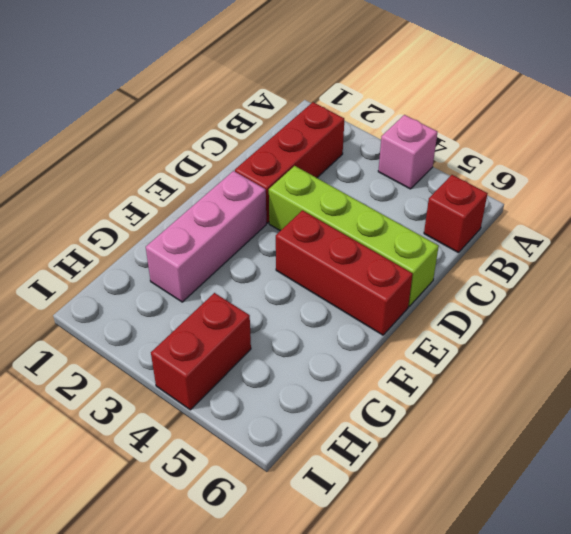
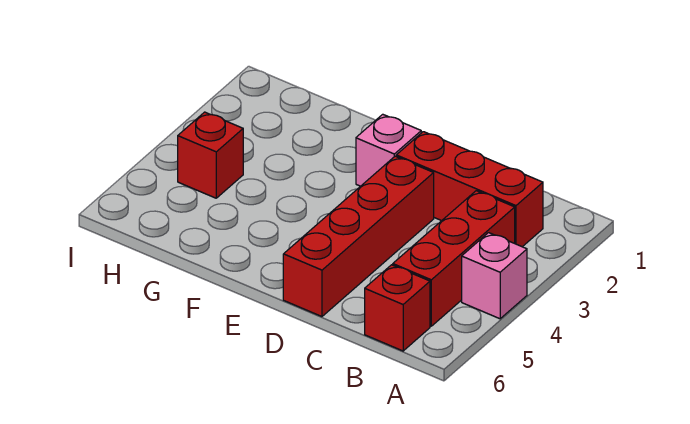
lime brick D3:D6 level 1 -> red brick D3:D6 level 1
pink brick E2:G2 level 1 -> pink brick E2 level 1
red brick E4:E6 level 1 -> red brick B3:B5 level 1
red brick H4:I4 level 1 -> red brick H4 level 1

